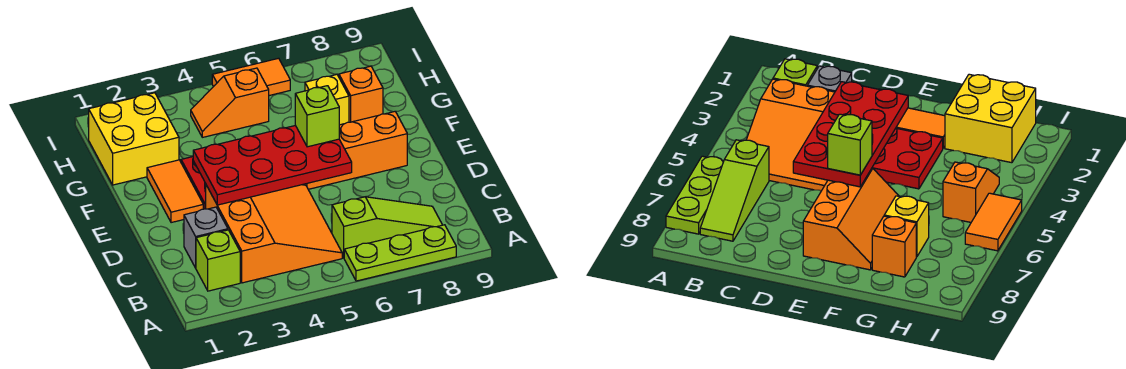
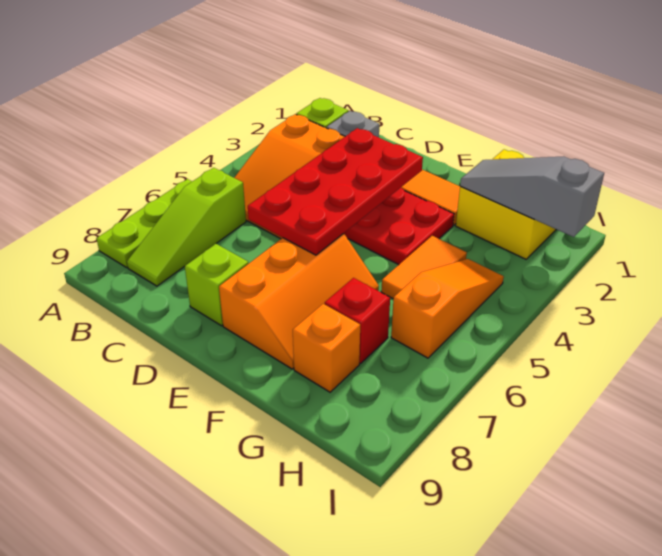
lime brick E6 level 3 -> lime brick D8 level 1
none -> grey slope G2:I2 level 2 top I
yellow brick G7 level 1 -> red brick G7 level 1
orange slope H4:H5 level 1 top 5 -> orange slope H4:H6 level 1 top 6
orange tile I5:I6 level 1 -> orange tile G4:G5 level 1

